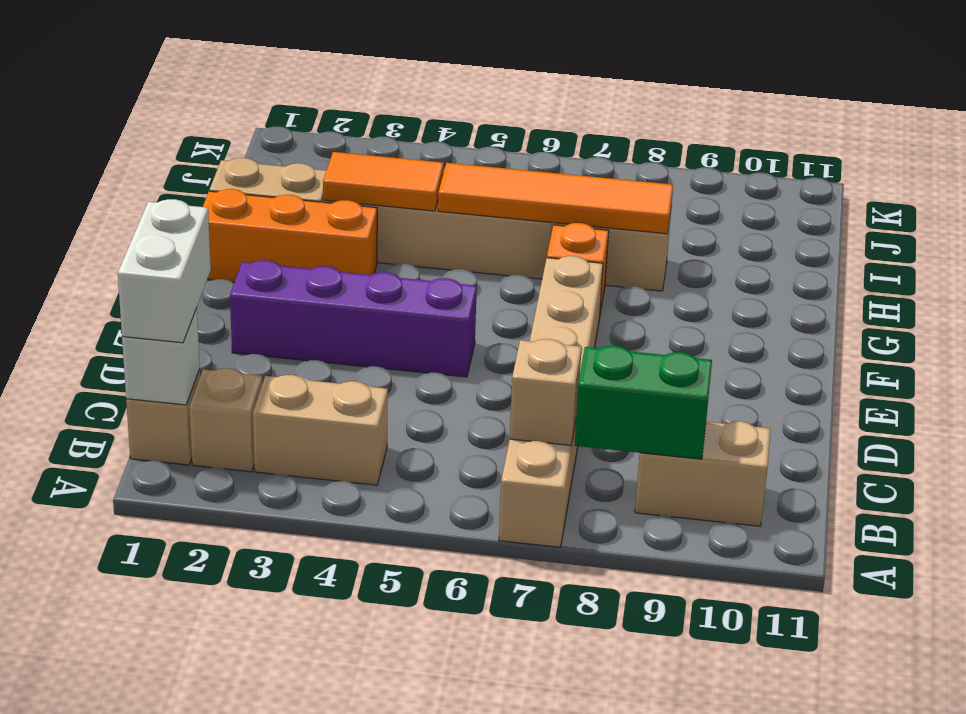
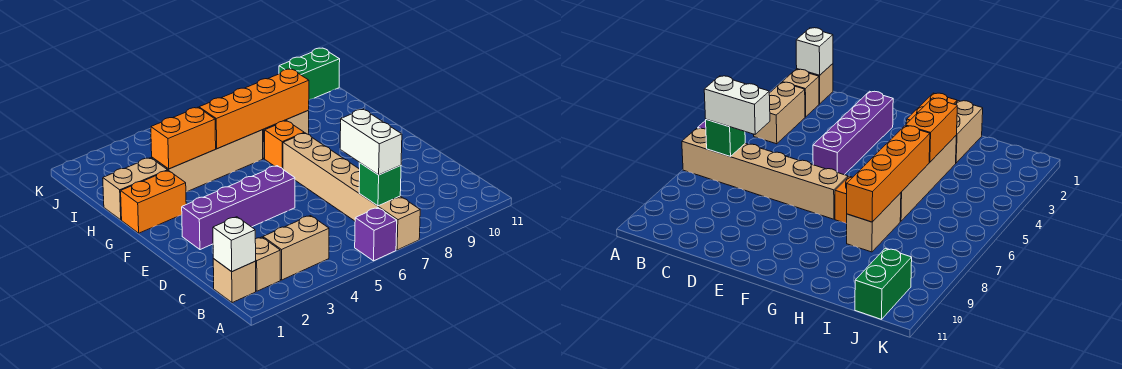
none -> purple brick A6 level 1
white brick B1:C1 level 3 -> white brick B7:C7 level 3
tan brick B7 level 2 -> green brick B7 level 2
green brick B8:B9 level 2 -> green brick J10:J11 level 1
tan brick B9:B10 level 1 -> none
orange brick G1:G3 level 1 -> orange brick G1:G2 level 1
orange tile H3:H4 level 2 -> orange brick H3:H4 level 2
orange tile H5:H8 level 2 -> orange brick H5:H8 level 2

